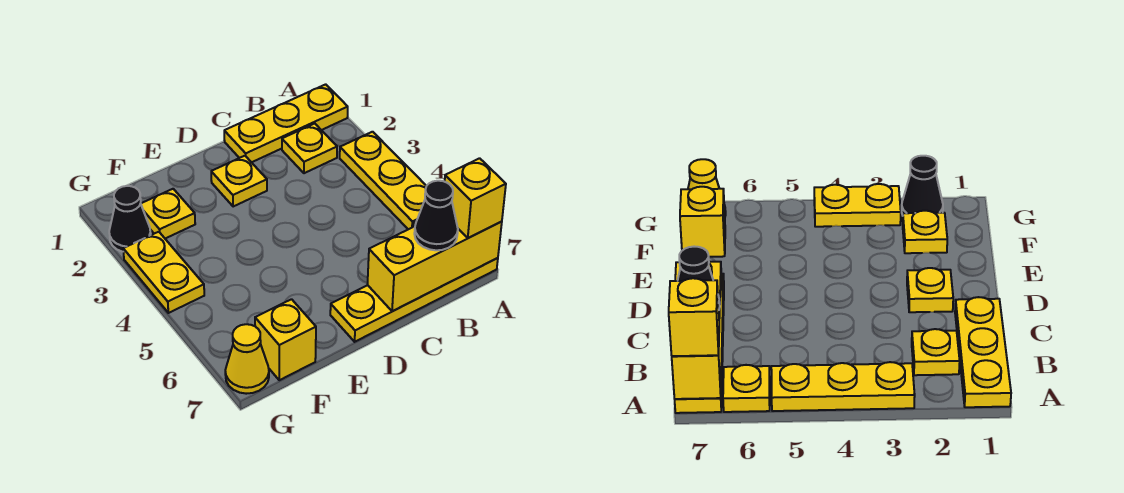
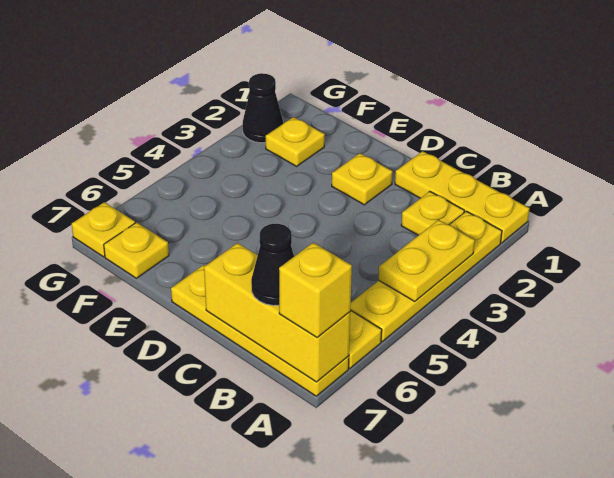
yellow plate A3:A5 level 1 -> yellow plate A2:A5 level 1
yellow brick F7 level 1 -> yellow plate F7 level 1
yellow plate G3:G4 level 1 -> yellow plate A3:A4 level 2
yellow cone G7 level 1 -> yellow plate G7 level 1

